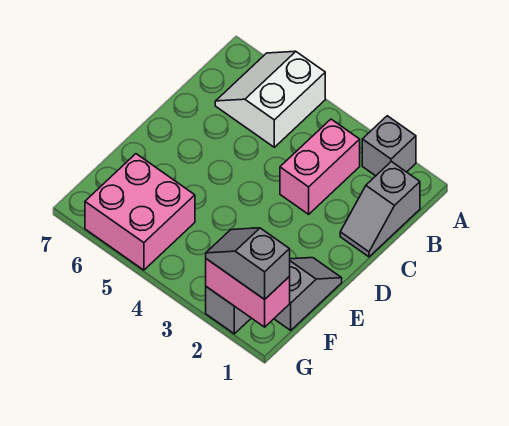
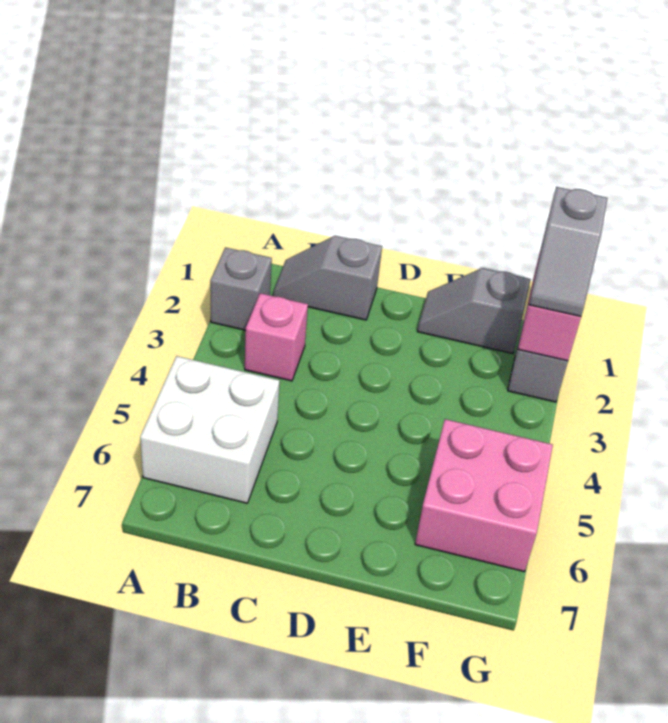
white slope A5:B6 level 1 top 5 -> white brick A5:B6 level 1
grey slope B1:C1 level 1 top B -> grey slope B1:C1 level 1 top C
pink brick B3:C3 level 1 -> pink brick B3 level 1

